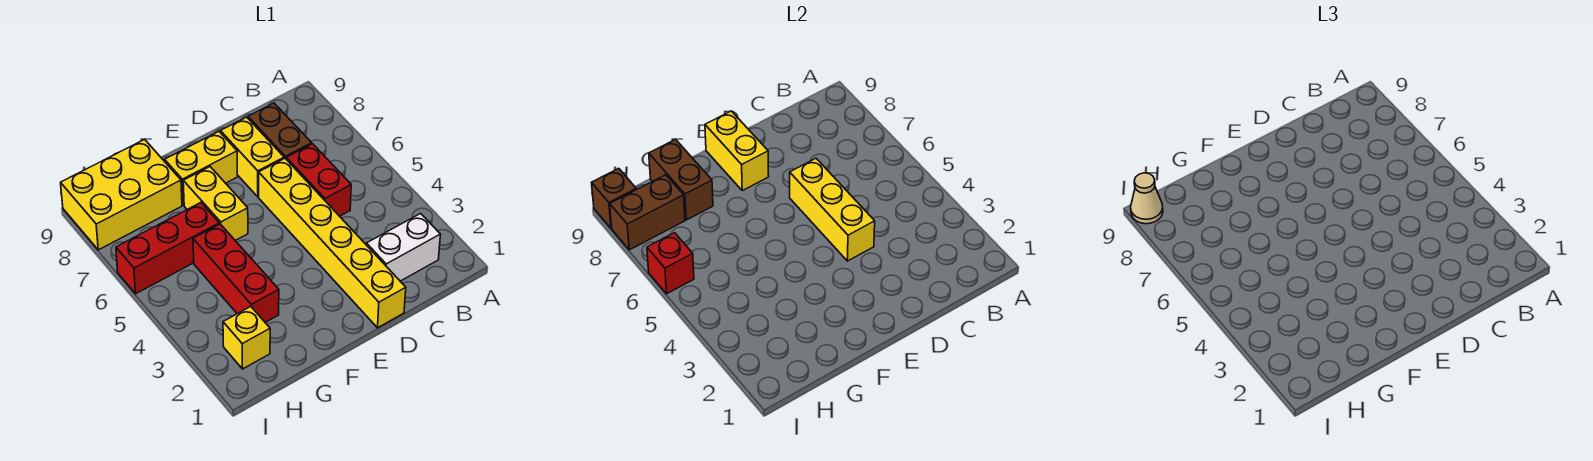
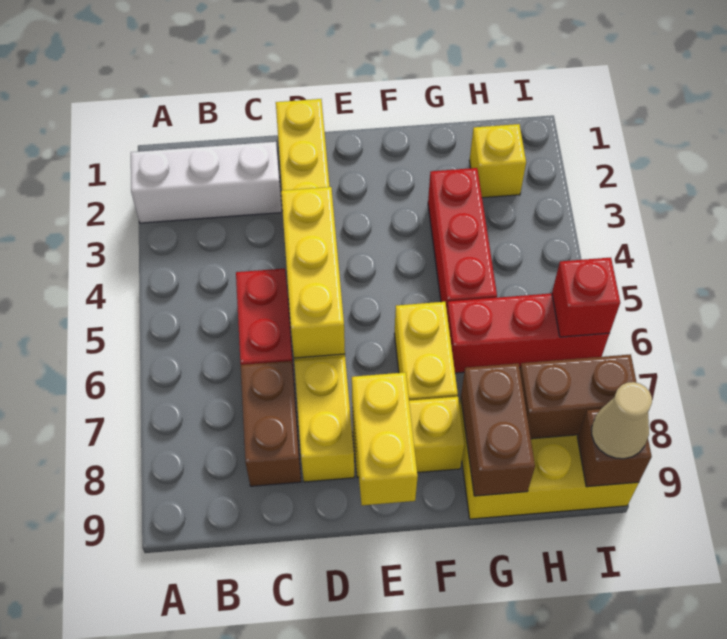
white brick B2:C2 level 1 -> white brick A2:C2 level 1

